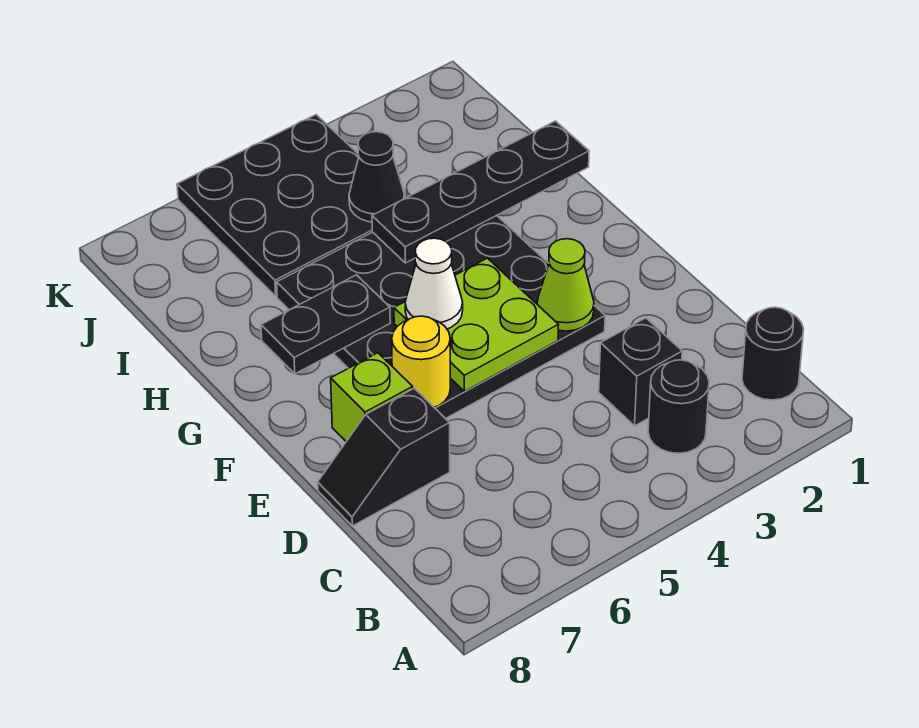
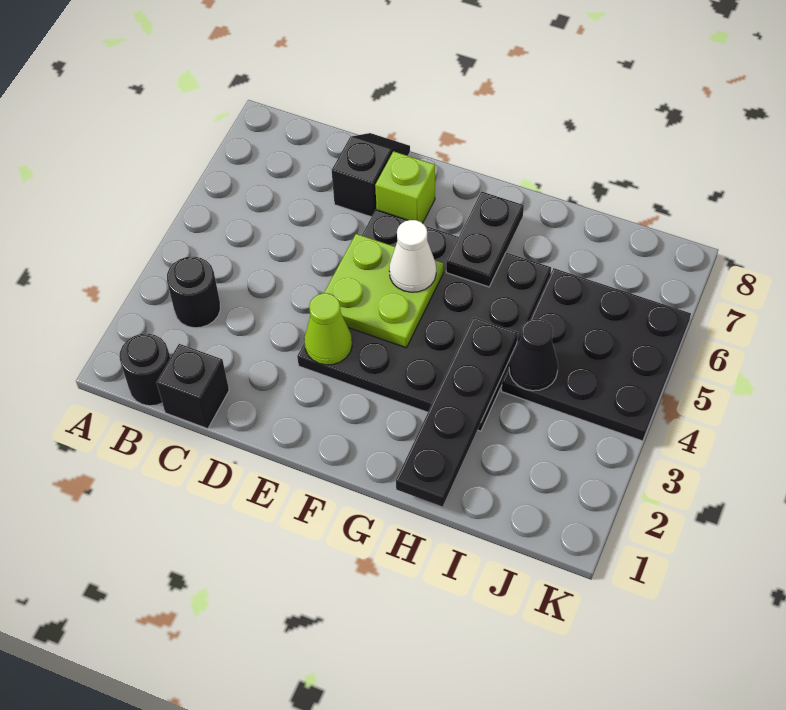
black brick C3 level 1 -> black brick C1 level 1
yellow round brick E6 level 2 -> none

